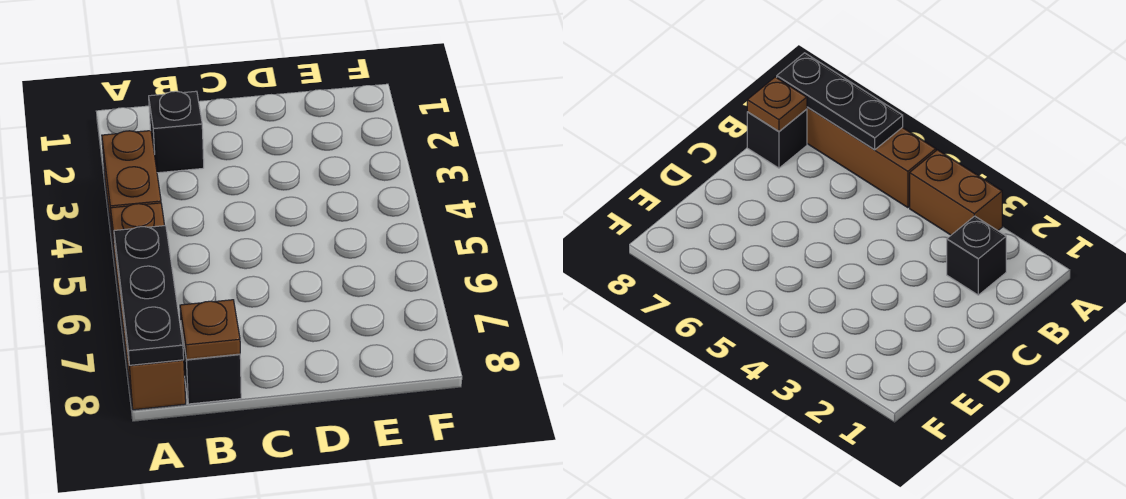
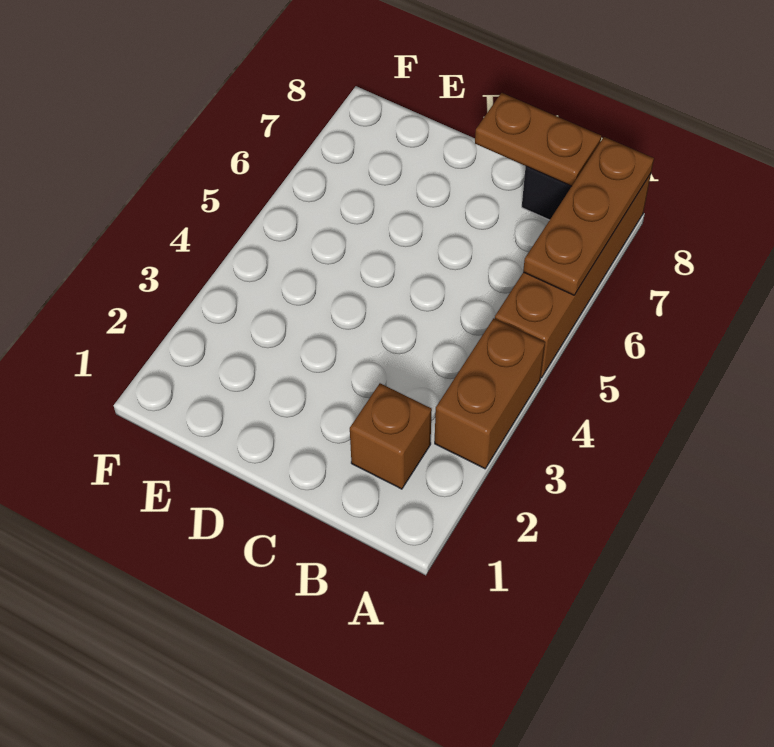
black plate A6:A8 level 2 -> brown plate A6:A8 level 2
black brick B2 level 1 -> brown brick B2 level 1
brown plate B8 level 2 -> brown plate B8:C8 level 2

